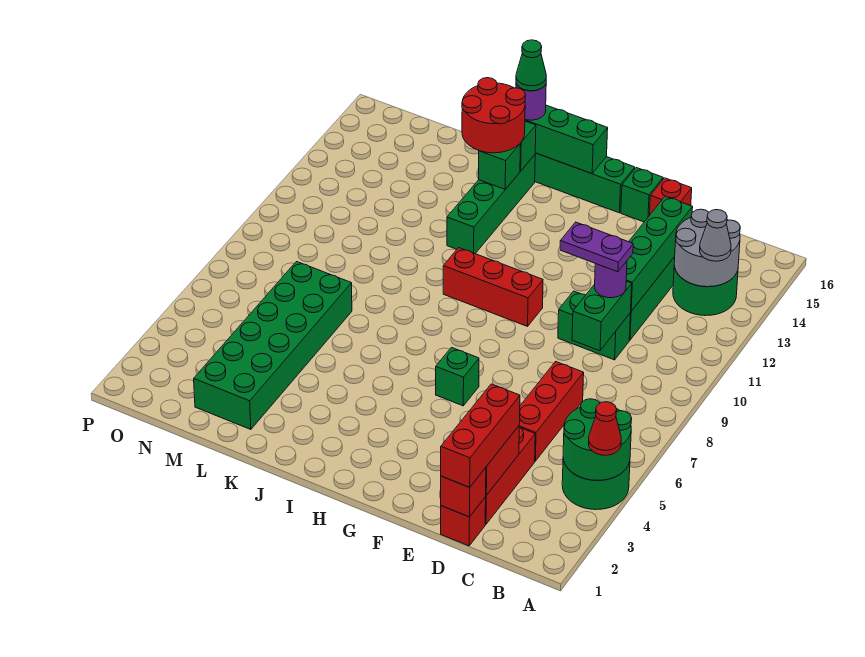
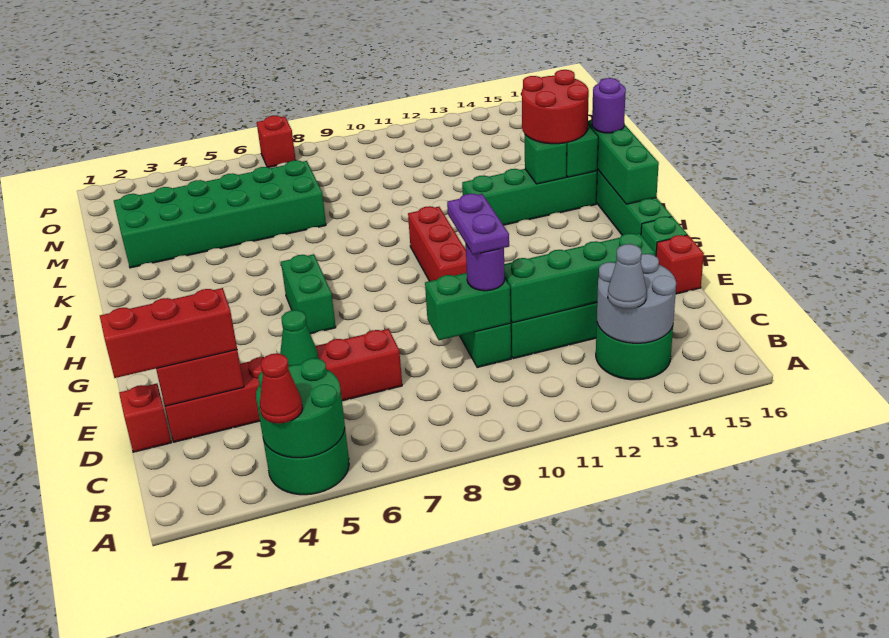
red brick D1 level 2 -> red brick P7 level 1
green brick G6 level 1 -> green brick G6:H6 level 1
green cone J16 level 4 -> green cone D5 level 2

